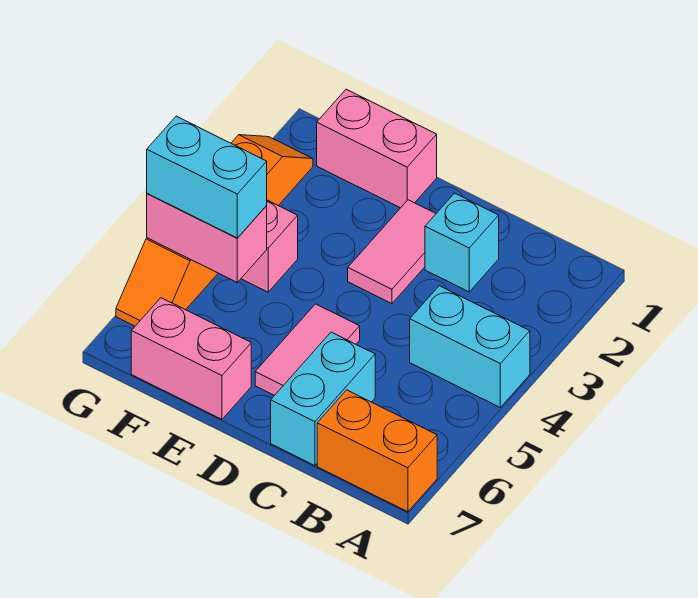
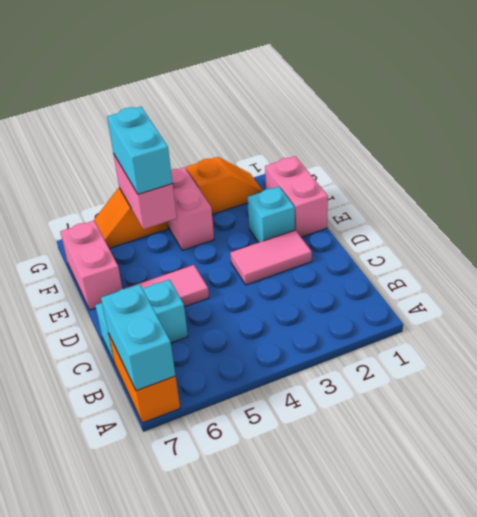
cyan brick A4:B4 level 1 -> cyan brick A7:B7 level 2
cyan brick C2 level 1 -> cyan brick E2 level 1

